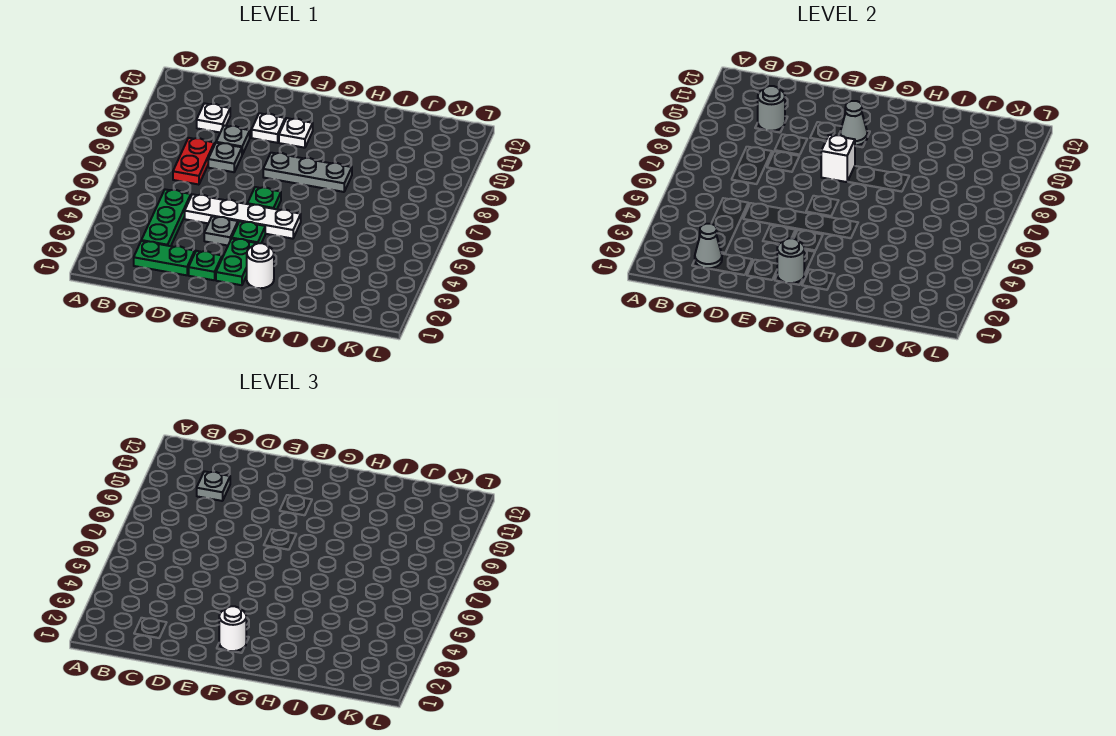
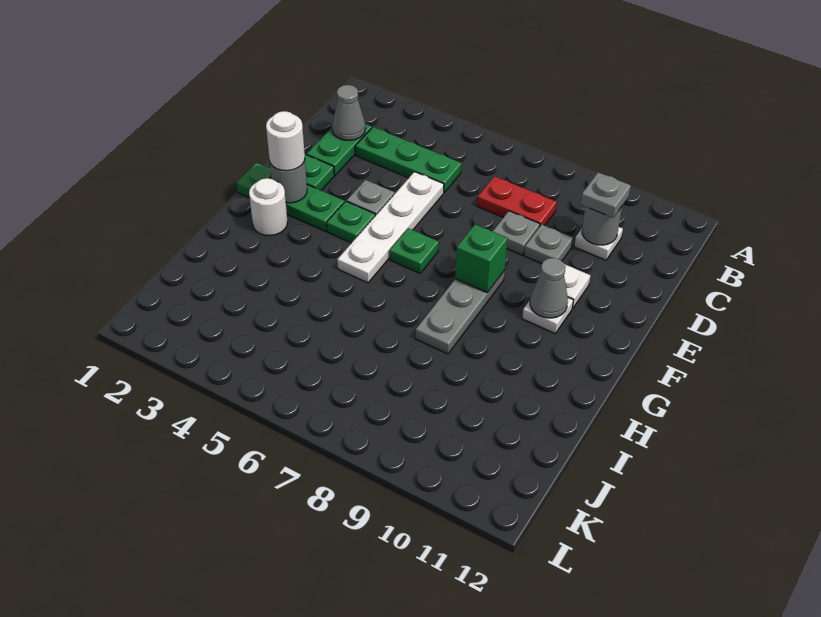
green plate F2:F3 level 1 -> green plate F1:F3 level 1
white brick F8 level 2 -> green brick F8 level 2

